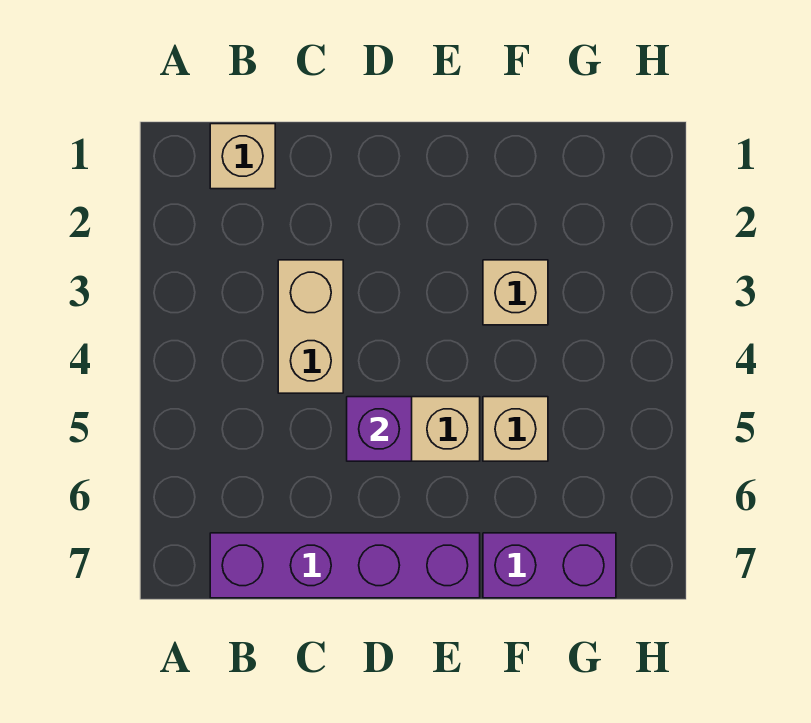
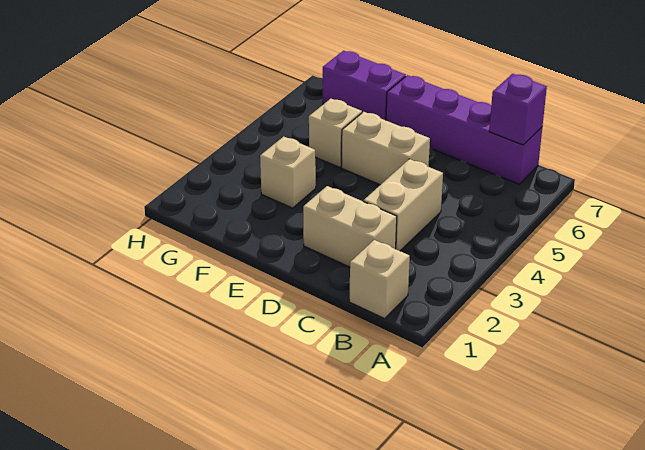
none -> tan brick C2:D2 level 1
purple brick D5 level 2 -> purple brick B7 level 2

